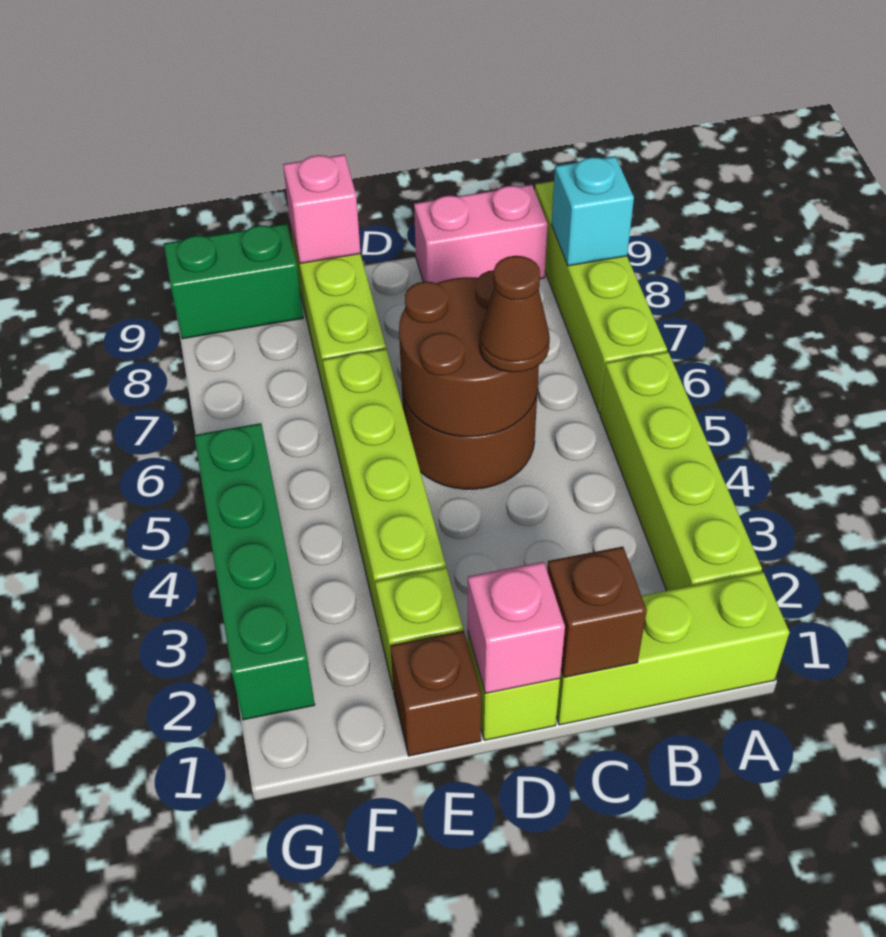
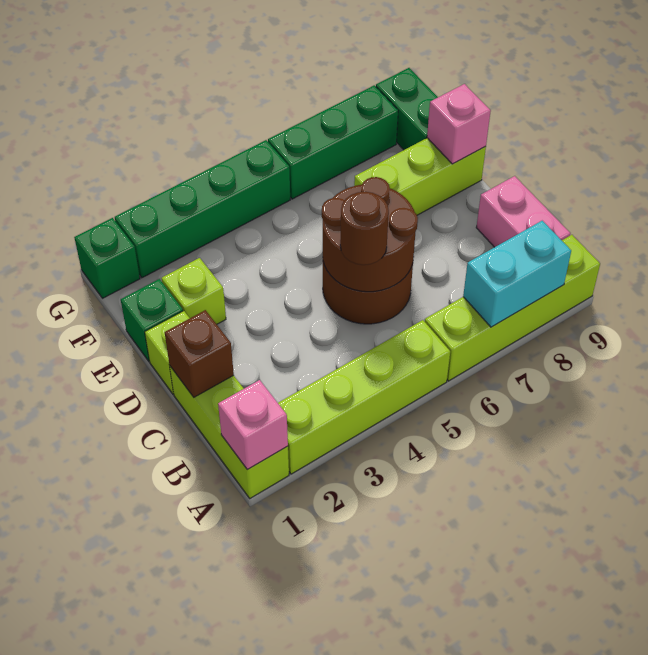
cyan brick A8 level 2 -> cyan brick A7:A8 level 2
brown cone C5 level 3 -> brown round brick C5 level 3
pink brick D1 level 2 -> pink brick A1 level 2
brown brick E1 level 1 -> green brick E1 level 1
lime brick E3:E6 level 1 -> none
none -> green brick G1 level 1
none -> green brick G6:G8 level 1

